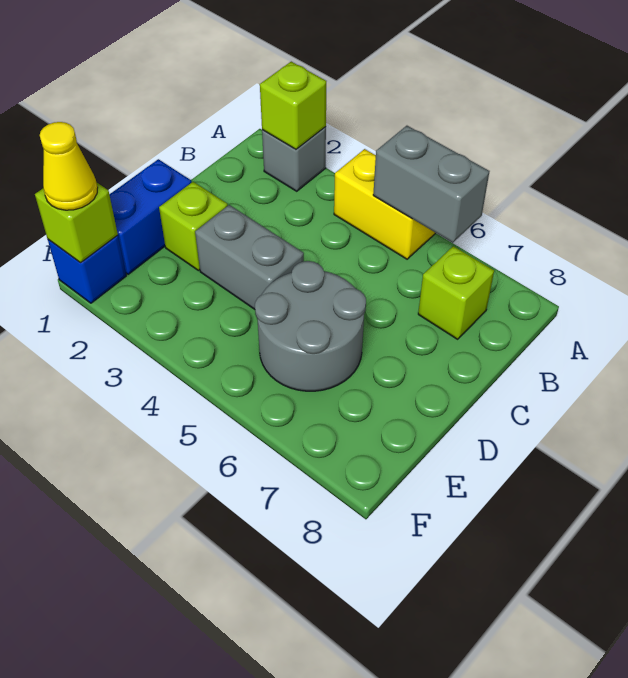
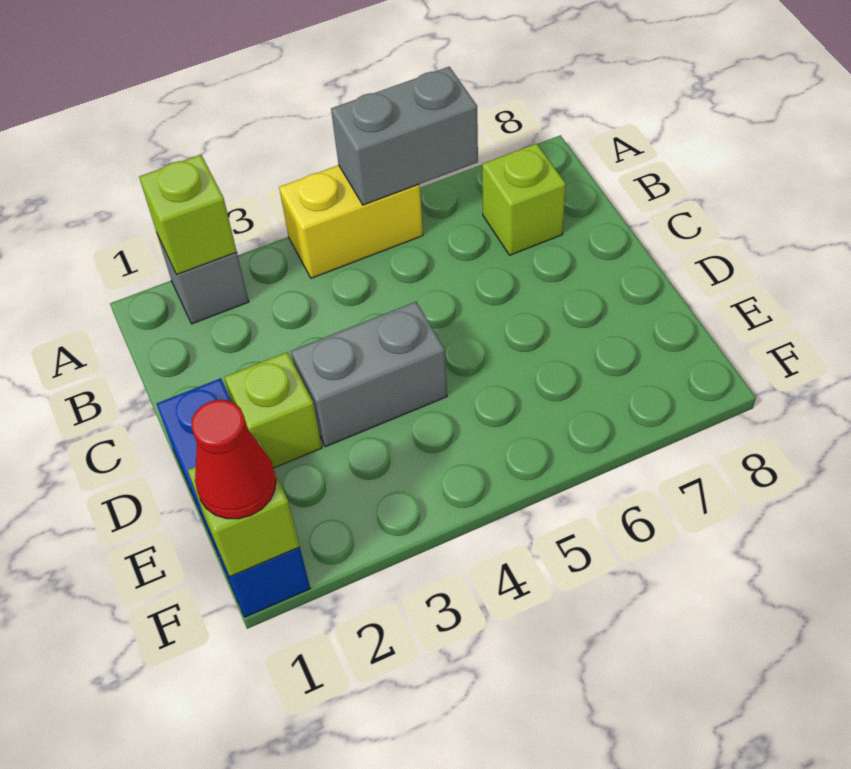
grey round brick D5:E6 level 1 -> none
yellow cone F1 level 3 -> red cone F1 level 3

